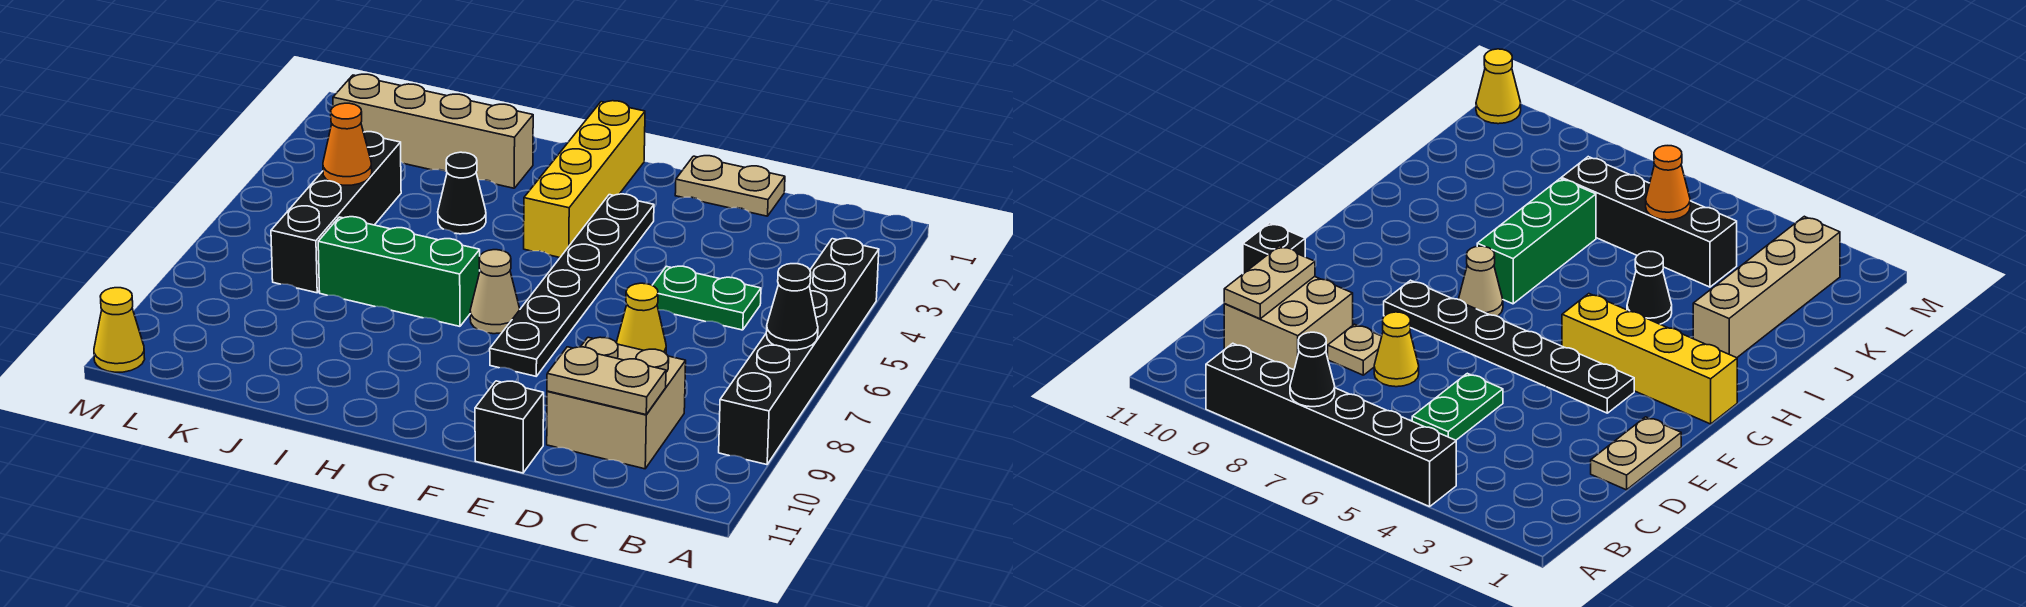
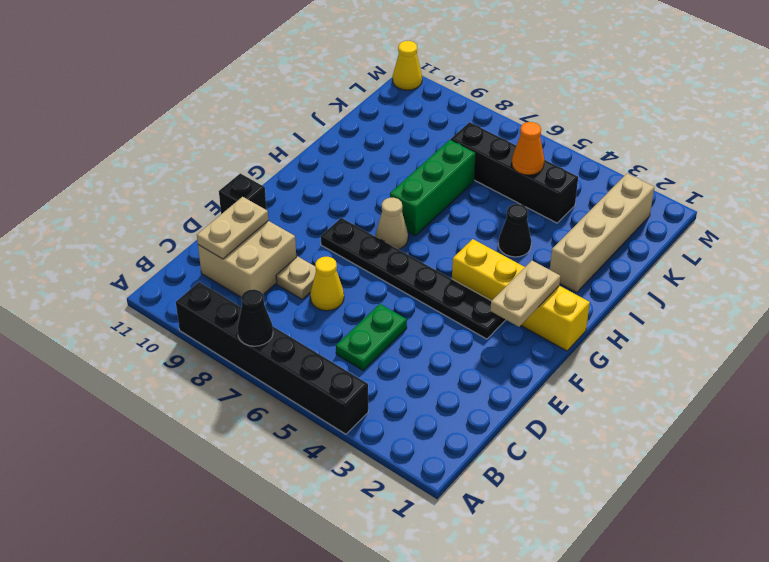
tan plate D1:E1 level 1 -> tan plate F2:G2 level 2

